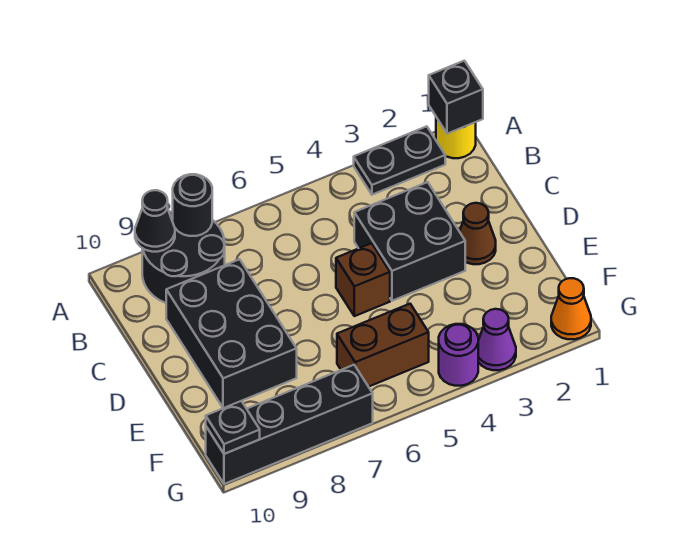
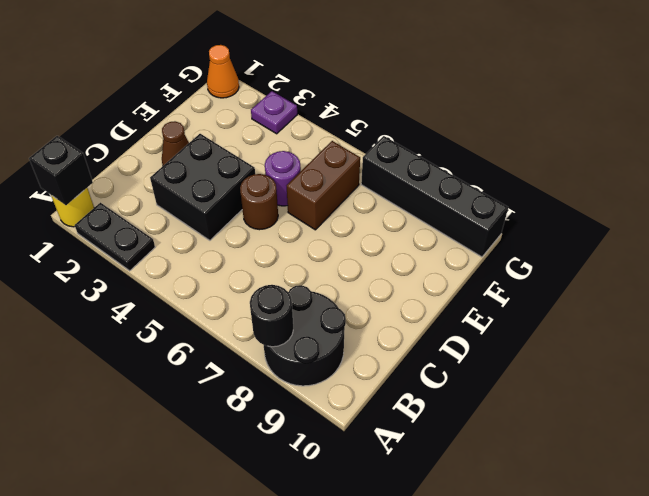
black cone A9 level 2 -> none
black brick C8:E9 level 1 -> none
brown brick D5 level 1 -> brown round brick D5 level 1
brown brick F5:F6 level 1 -> brown brick E6:F6 level 1
purple cone G3 level 1 -> purple plate G3 level 1
purple round brick G4 level 1 -> purple round brick E5 level 1
black plate G10 level 2 -> none

